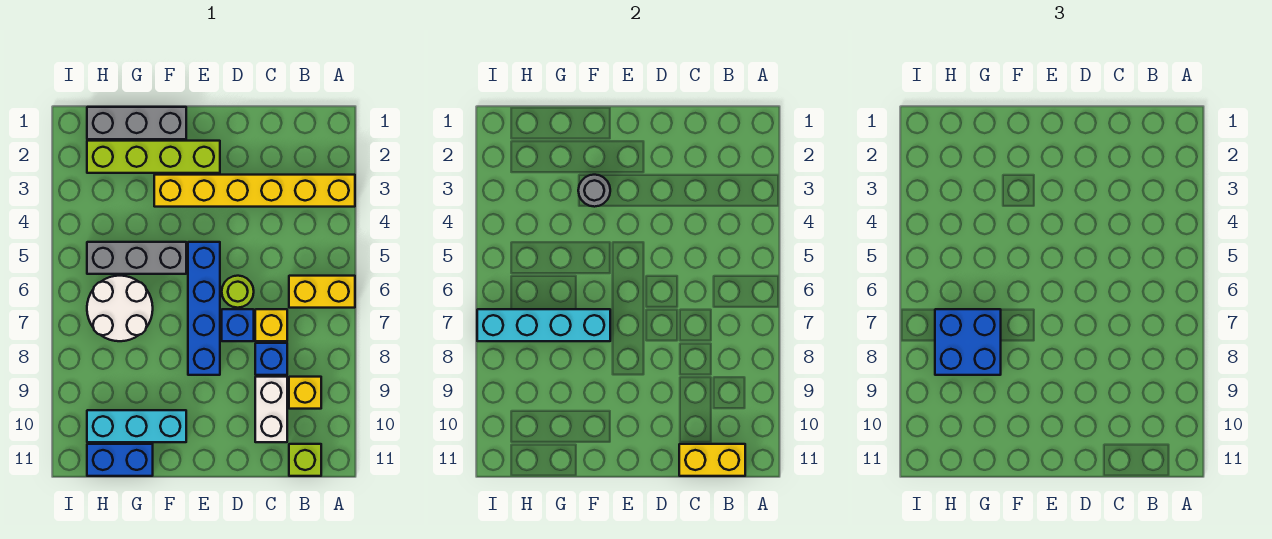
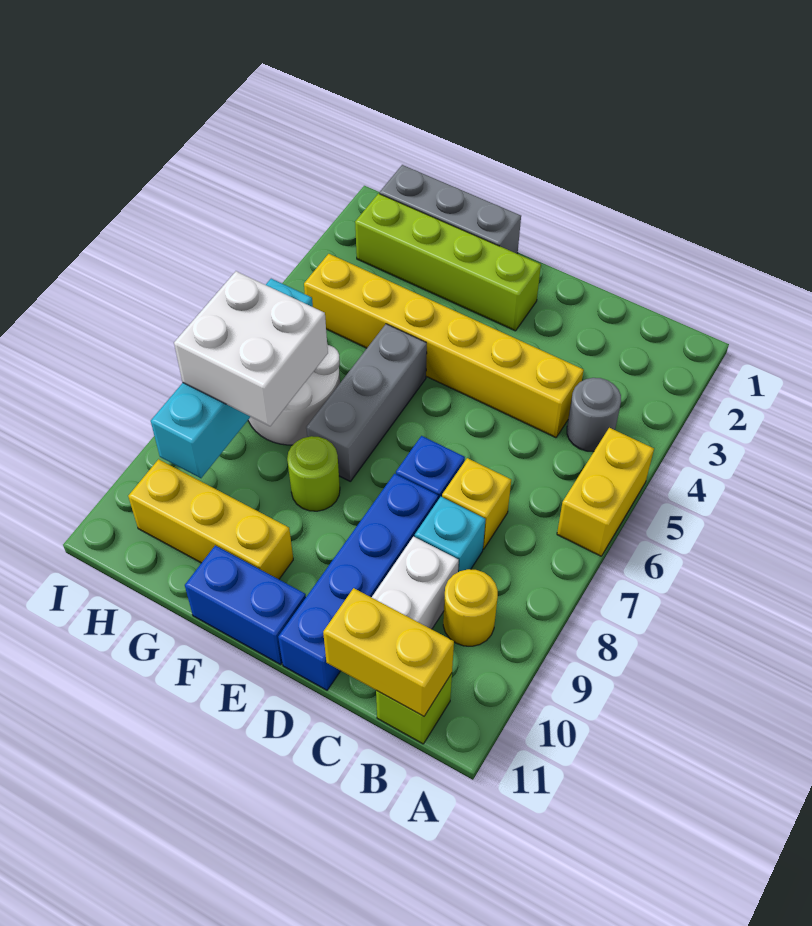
yellow brick A3:F3 level 1 -> yellow brick C4:H4 level 1
yellow brick A6:B6 level 1 -> yellow brick A5:A6 level 1
yellow brick B9 level 1 -> yellow round brick B9 level 1
blue brick C8 level 1 -> cyan brick C8 level 1
lime round brick D6 level 1 -> lime round brick F8 level 1
blue brick E5:E8 level 1 -> blue brick D8:D11 level 1
grey round brick F3 level 2 -> grey round brick B4 level 1
grey brick F5:H5 level 1 -> grey brick F5:F7 level 1
cyan brick F7:I7 level 2 -> cyan brick H6:H9 level 2
cyan brick F10:H10 level 1 -> yellow brick F10:H10 level 1
blue brick G7:H8 level 3 -> white brick G7:H8 level 3
blue brick G11:H11 level 1 -> blue brick E11:F11 level 1

